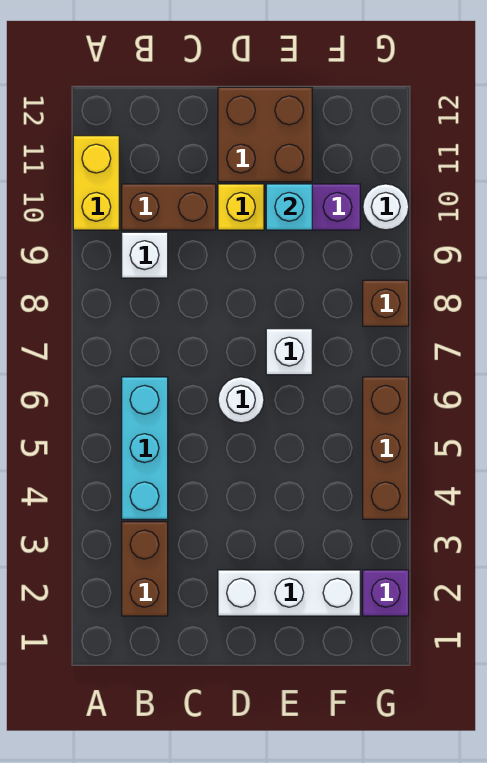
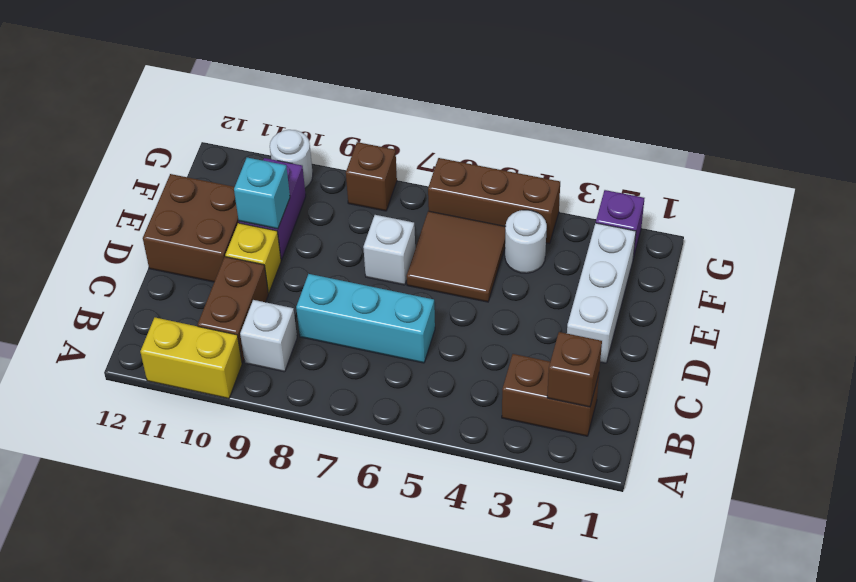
none -> brown brick B2 level 2
cyan brick B4:B6 level 1 -> cyan brick C6:C8 level 1
white round brick D6 level 1 -> white round brick F4 level 1
none -> brown tile E5:F6 level 1

